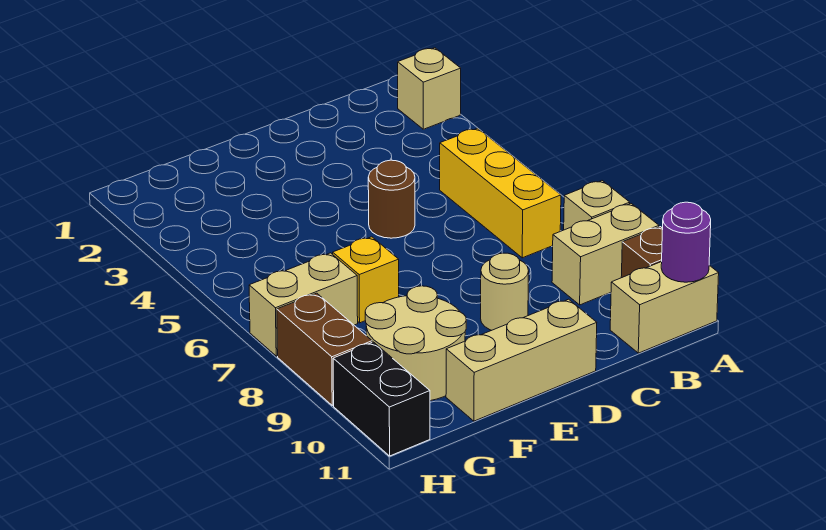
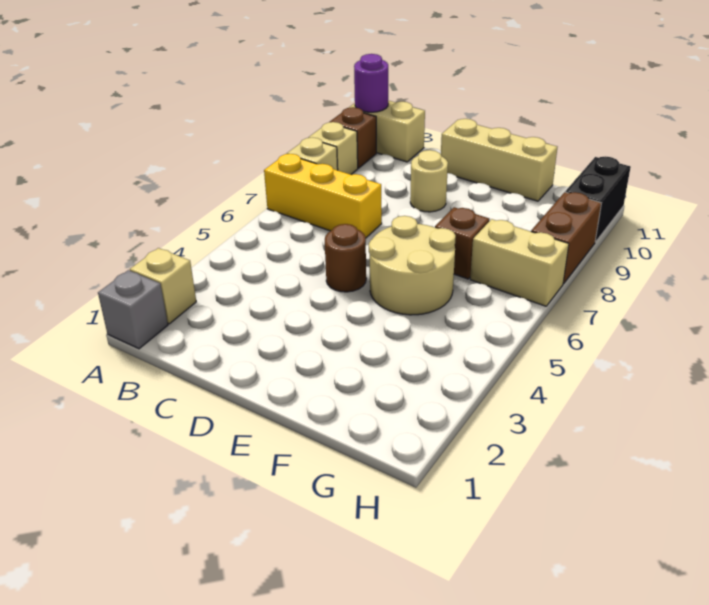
none -> grey brick A1 level 1
tan brick A9:B9 level 1 -> tan brick A9 level 1
yellow brick B5:B7 level 1 -> yellow brick A7:C7 level 1
yellow brick F7 level 1 -> brown brick F7 level 1
tan round brick F9:G10 level 1 -> tan round brick E5:F6 level 1

